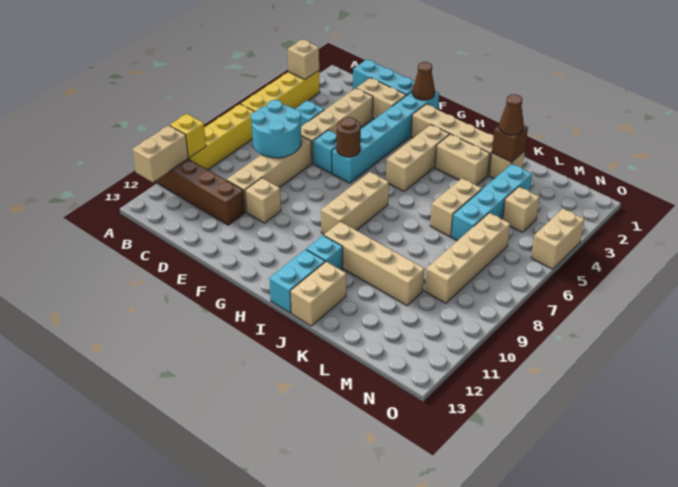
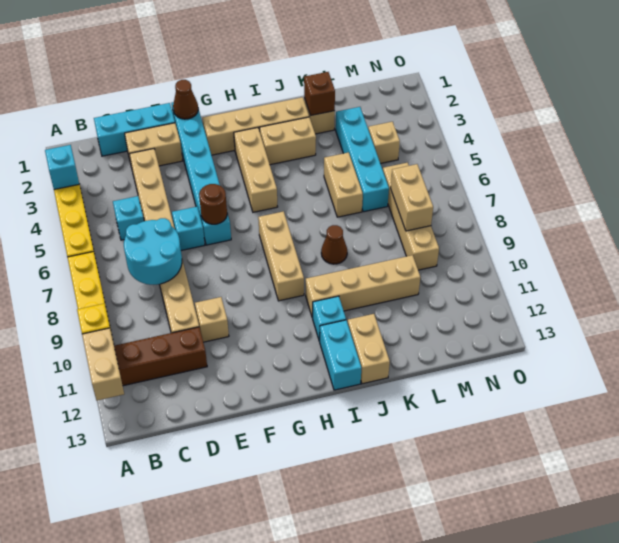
tan brick A3 level 2 -> cyan brick A3 level 2
brown cone K2 level 3 -> brown cone J8 level 1
tan brick O4:O5 level 1 -> tan brick M7:M8 level 2

